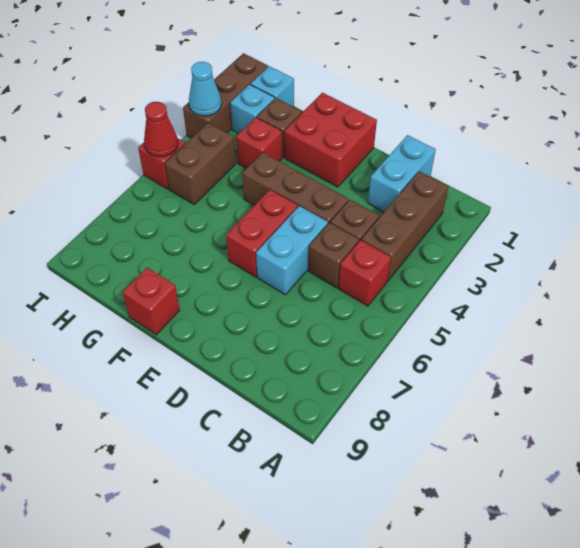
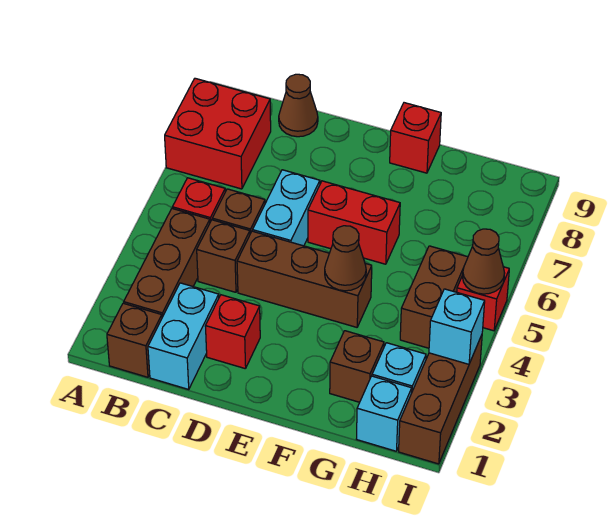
none -> brown brick B1 level 1
none -> brown cone C9 level 1
red brick E1:F2 level 1 -> red brick A7:B8 level 1
red brick E5:E6 level 1 -> red brick E6:F6 level 1
none -> brown cone F4 level 2
red brick G3 level 1 -> red brick D2 level 1
cyan cone I3 level 2 -> cyan brick I3 level 2
red cone I5 level 2 -> brown cone I5 level 2

